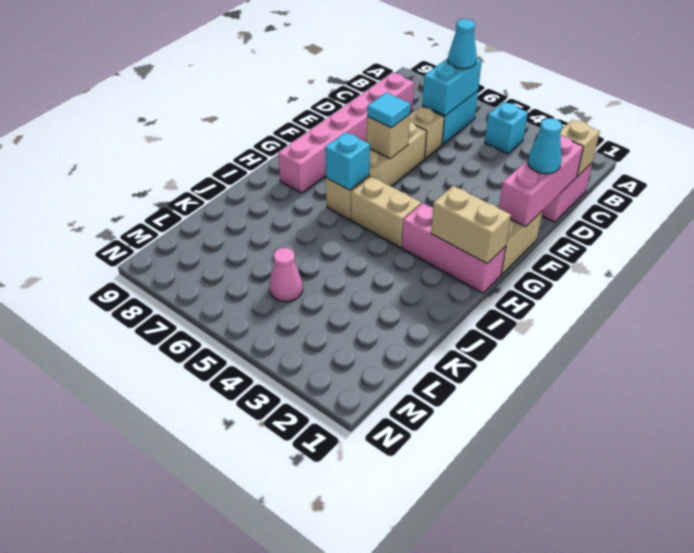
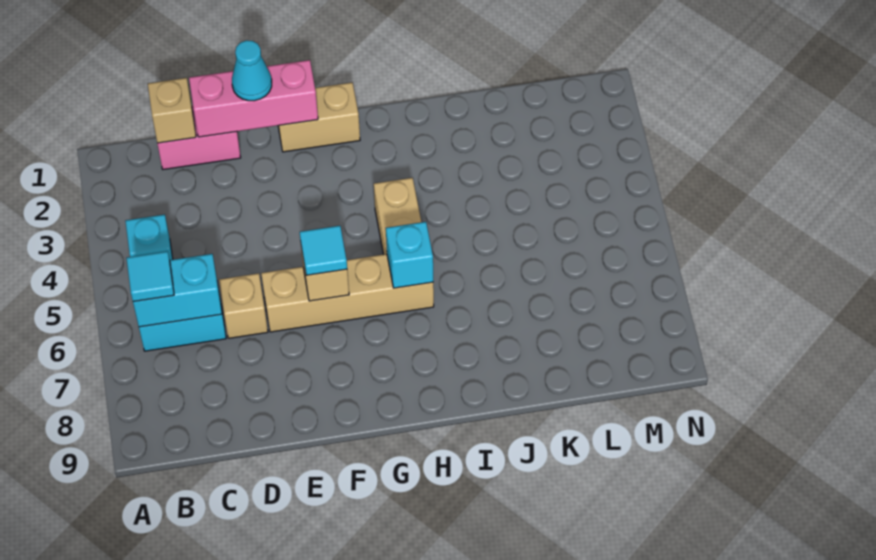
cyan cone B6 level 3 -> cyan tile B6 level 3
pink brick C8:H8 level 1 -> none
pink brick H1:H3 level 1 -> none
tan brick H1:H2 level 2 -> none
pink cone L5 level 1 -> none

